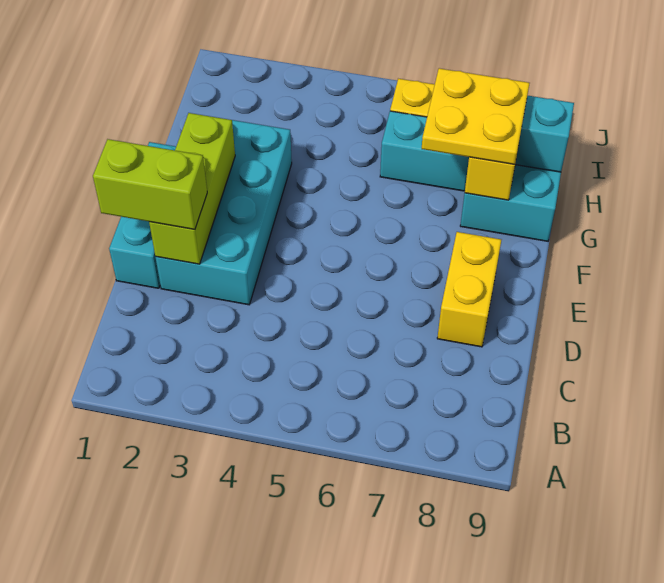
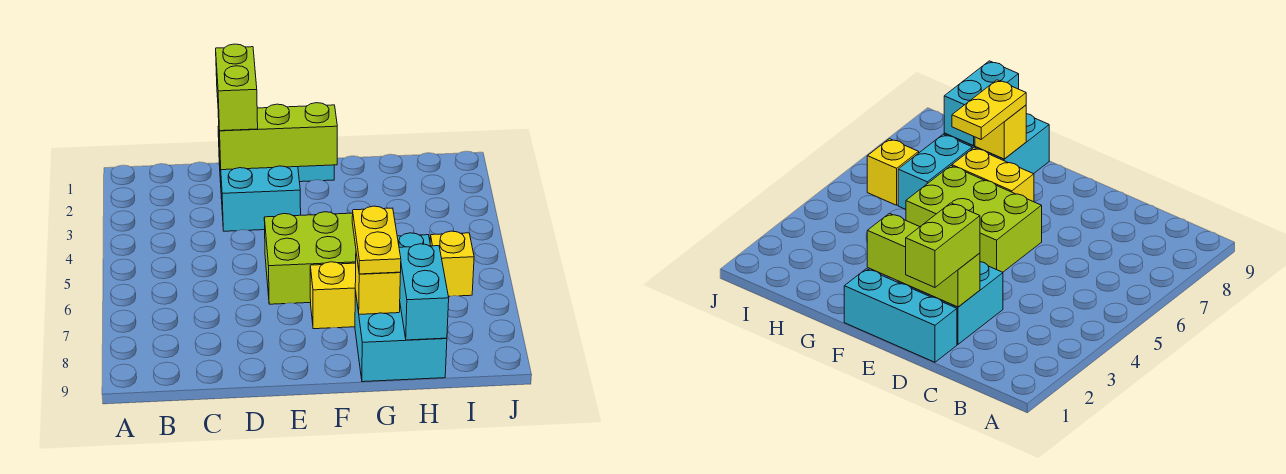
cyan brick D2:G3 level 1 -> cyan brick D2:E3 level 1
yellow brick D8:E8 level 1 -> yellow brick F7:G7 level 1
none -> lime brick E5:G6 level 1
yellow plate G7:H8 level 3 -> yellow plate G7:G8 level 3

